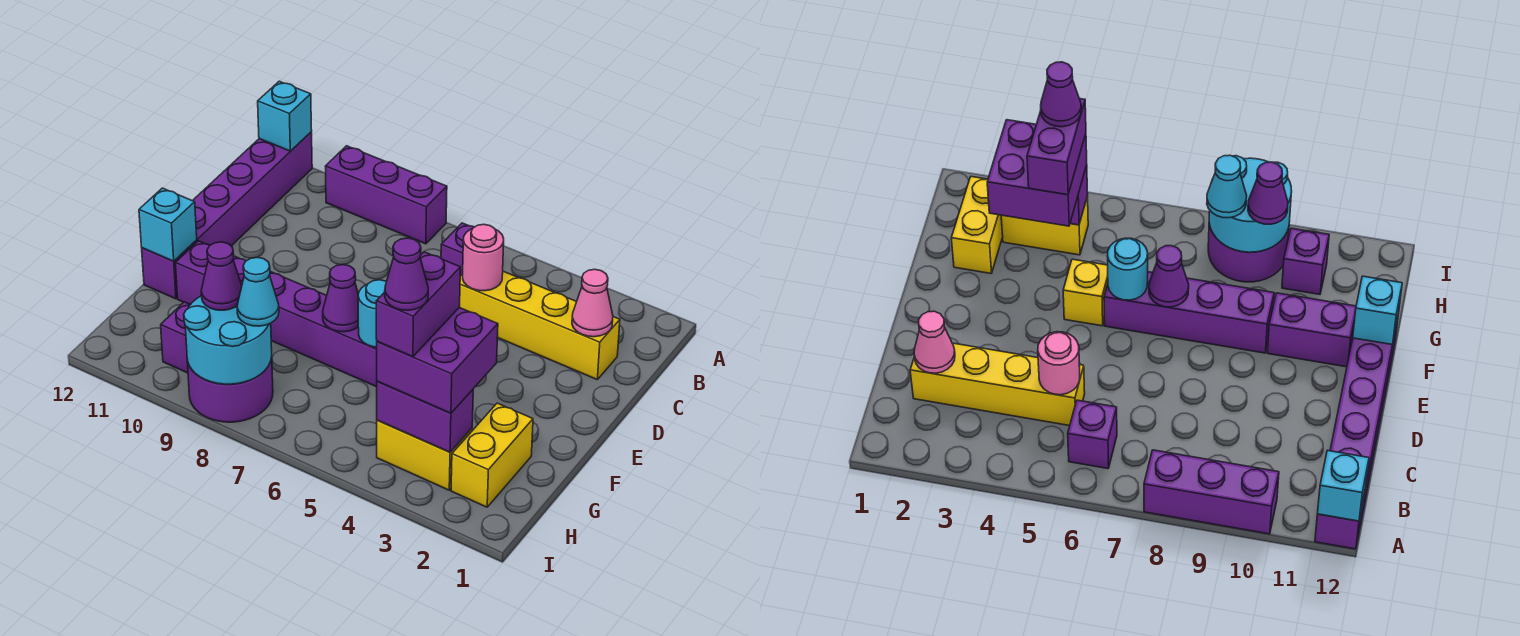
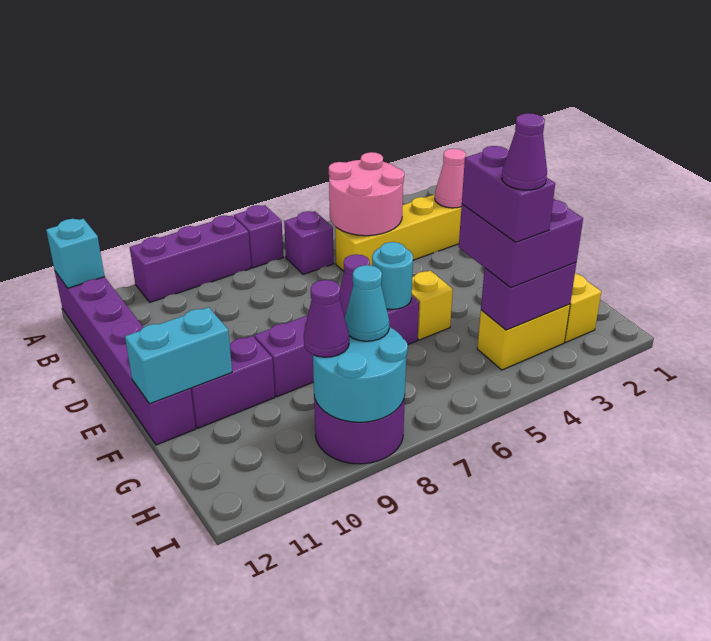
pink round brick C5 level 2 -> pink round brick B4:C5 level 2
cyan brick F12 level 2 -> cyan brick F11:F12 level 2
purple brick H10 level 1 -> purple brick A7 level 1

